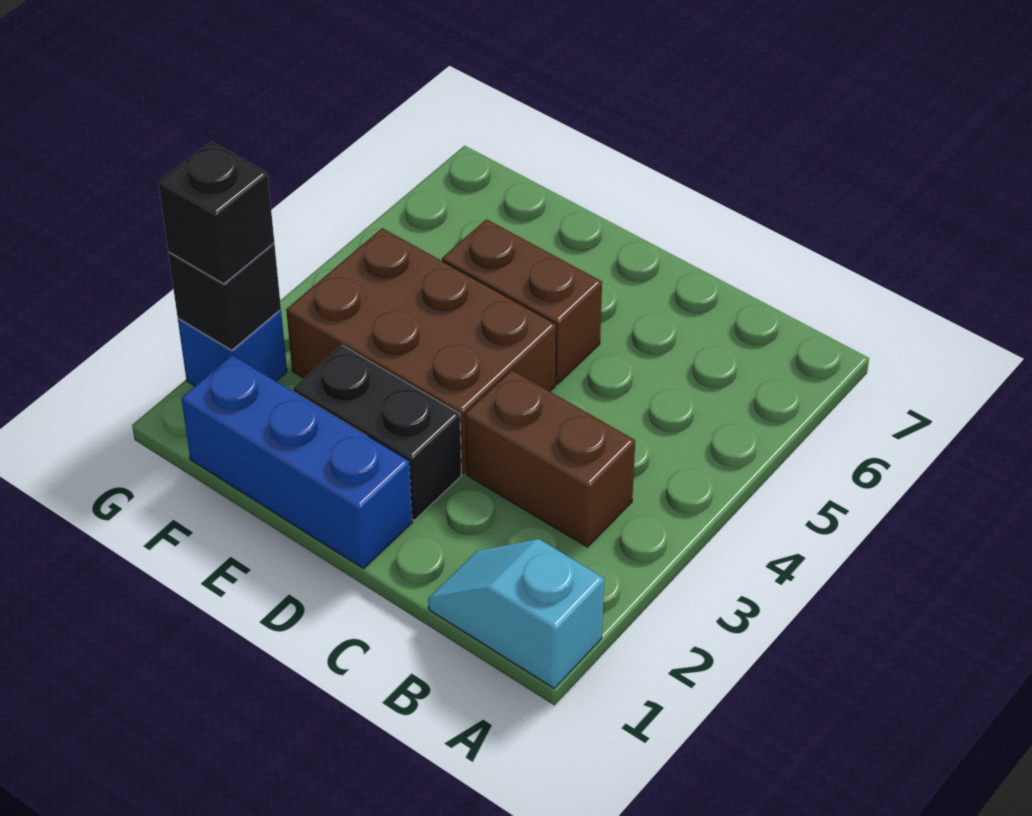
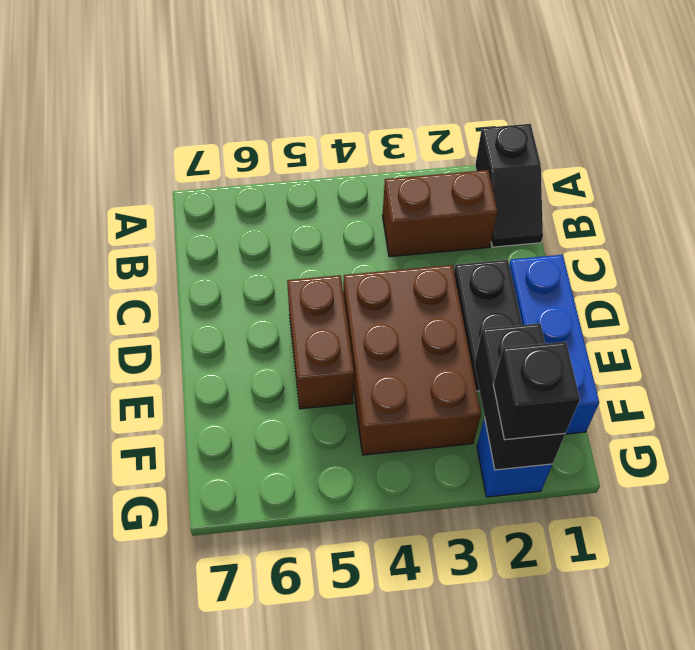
cyan slope A1:B1 level 1 top A -> black slope A1:B1 level 1 top A
brown brick B3:C3 level 1 -> brown brick B2:B3 level 1
black brick G2 level 2 -> black brick F2:G2 level 2

